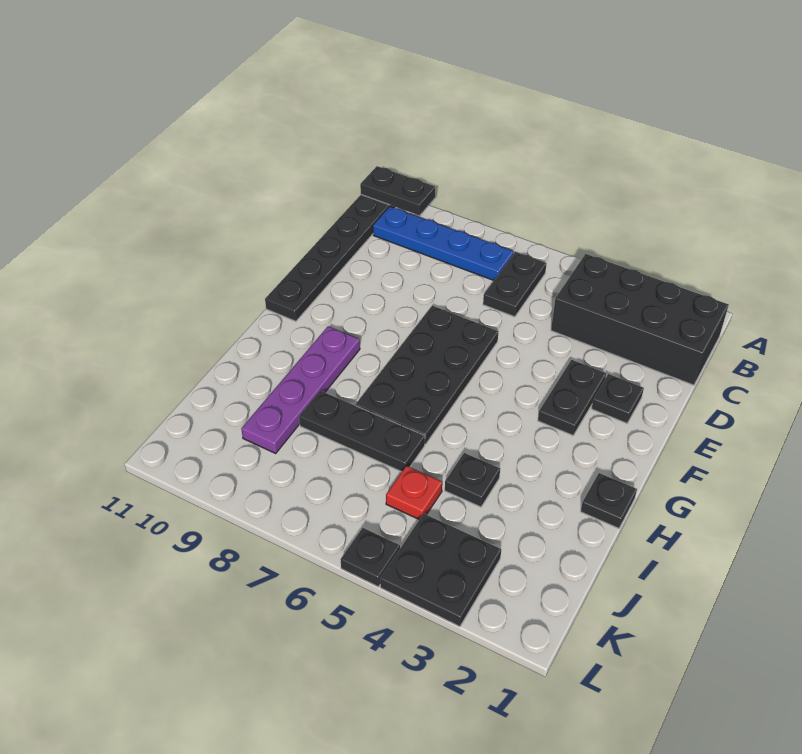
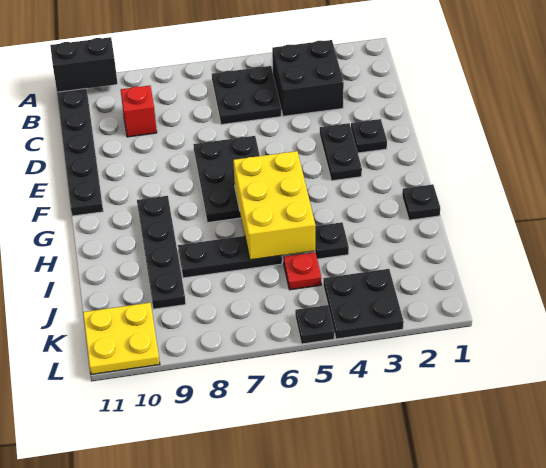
black plate A10:A11 level 2 -> black brick A10:A11 level 2
black brick B1:C4 level 1 -> black brick B3:C4 level 1
black plate B6:C6 level 1 -> black plate B5:C6 level 1
blue plate B7:B10 level 1 -> none
none -> red brick C9 level 1
black plate E6:H7 level 1 -> black plate E6:G7 level 1
none -> yellow brick G5:I6 level 2
purple plate G9:J9 level 1 -> black plate G9:J9 level 1
none -> yellow plate K10:L11 level 1

